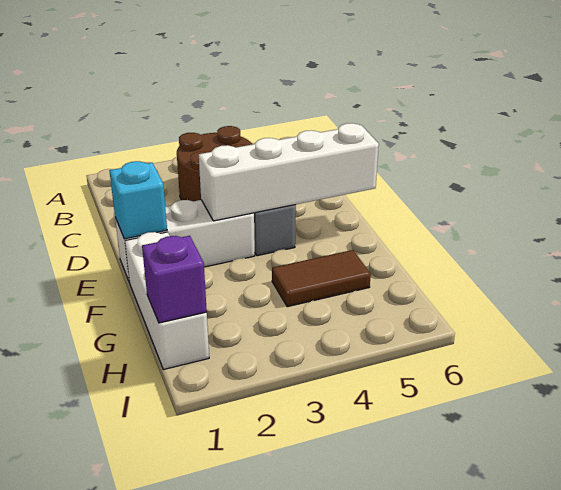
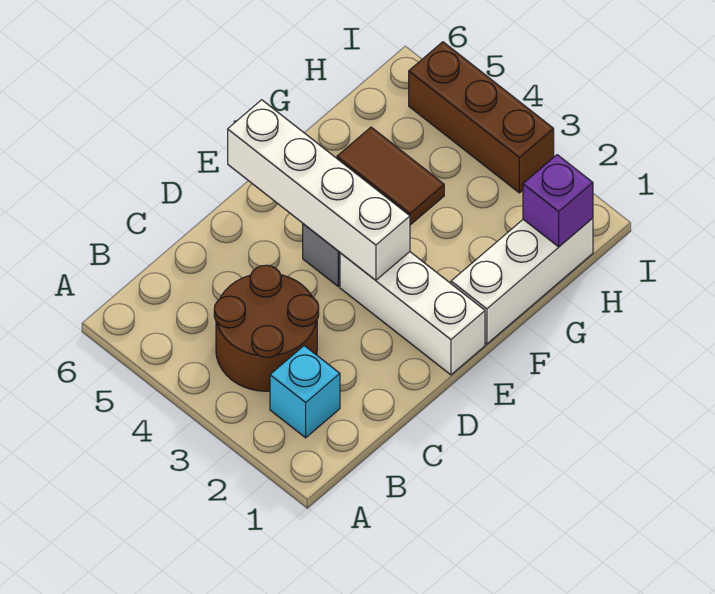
cyan brick E1 level 2 -> cyan brick B2 level 1
none -> brown brick I3:I5 level 1

